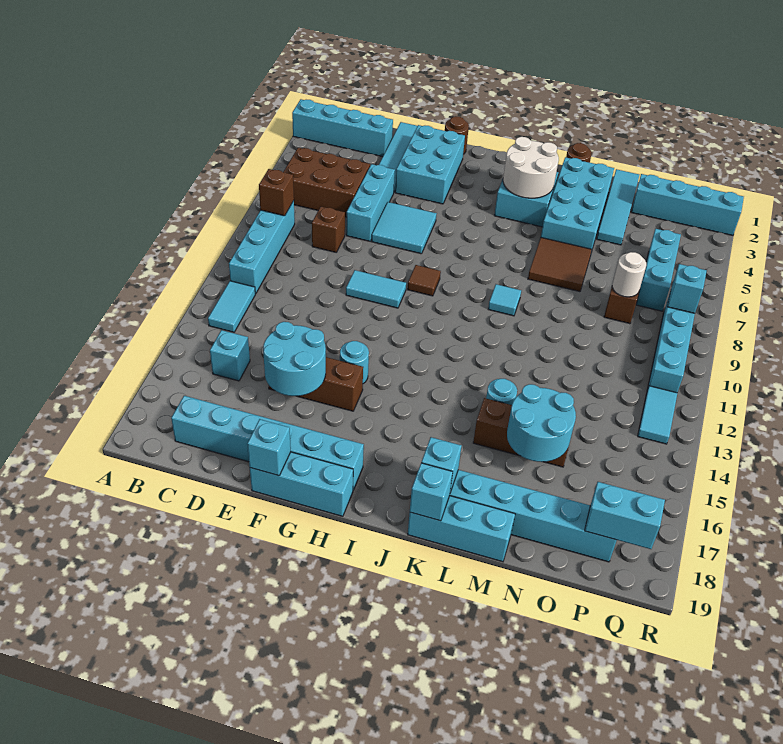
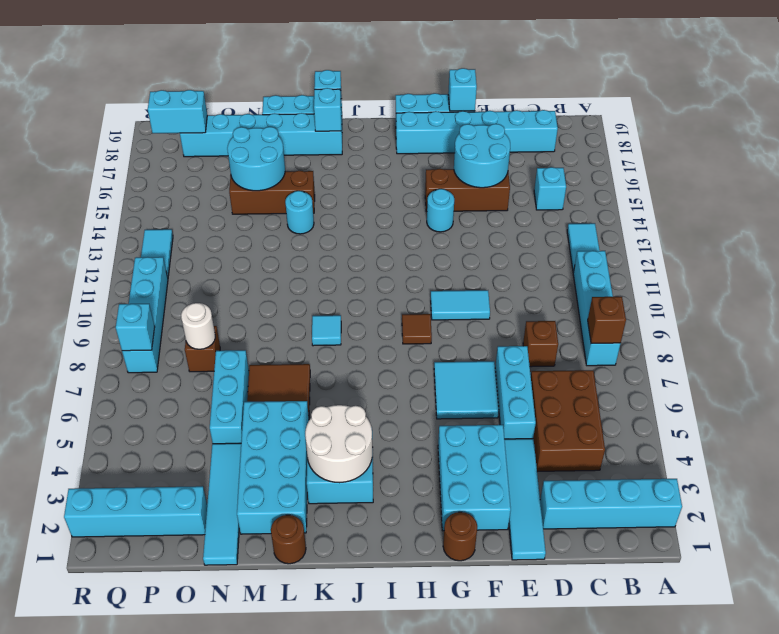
brown brick B5:D6 level 1 -> brown brick C4:D6 level 1
cyan brick P5:P7 level 1 -> cyan brick N5:N7 level 1

